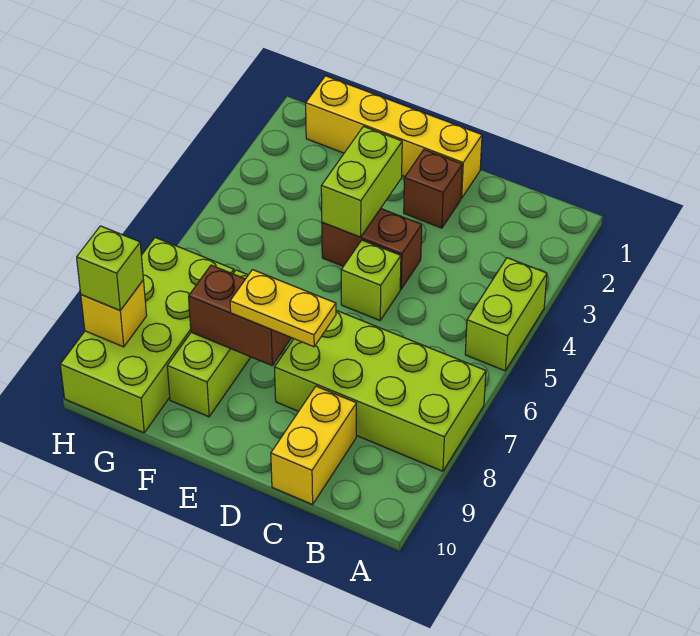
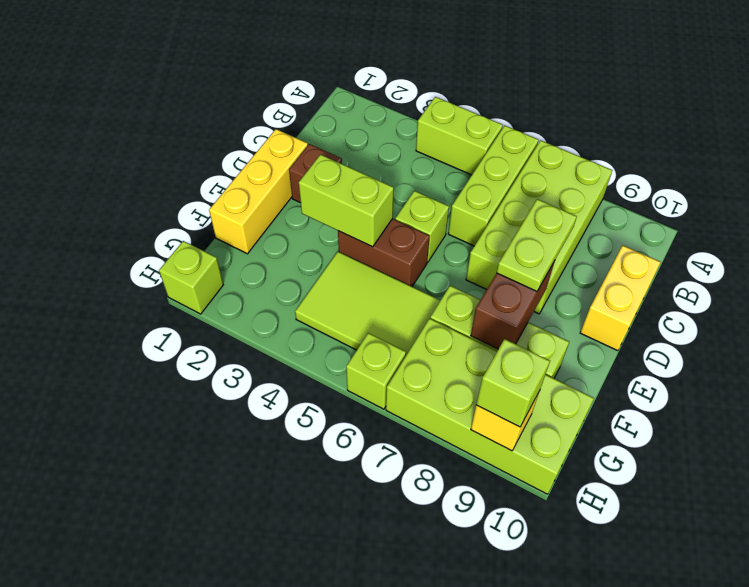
none -> lime brick A6:C6 level 1
yellow brick C9:C10 level 1 -> yellow brick C10:D10 level 1
yellow brick D1:G1 level 1 -> yellow brick D1:F1 level 1
brown brick D4:E4 level 1 -> brown brick E4:E5 level 1
yellow plate D8:E8 level 3 -> lime plate D8:E8 level 3
none -> lime tile F4:G6 level 1
none -> lime brick H1 level 1
none -> lime brick H6 level 1

